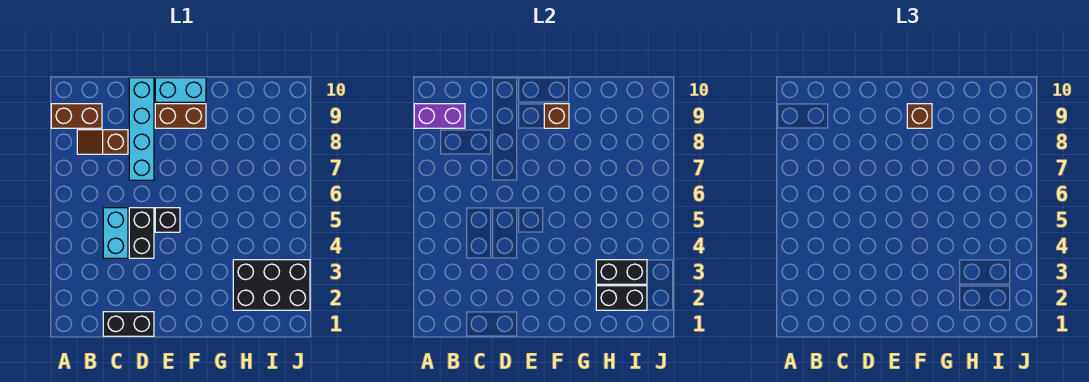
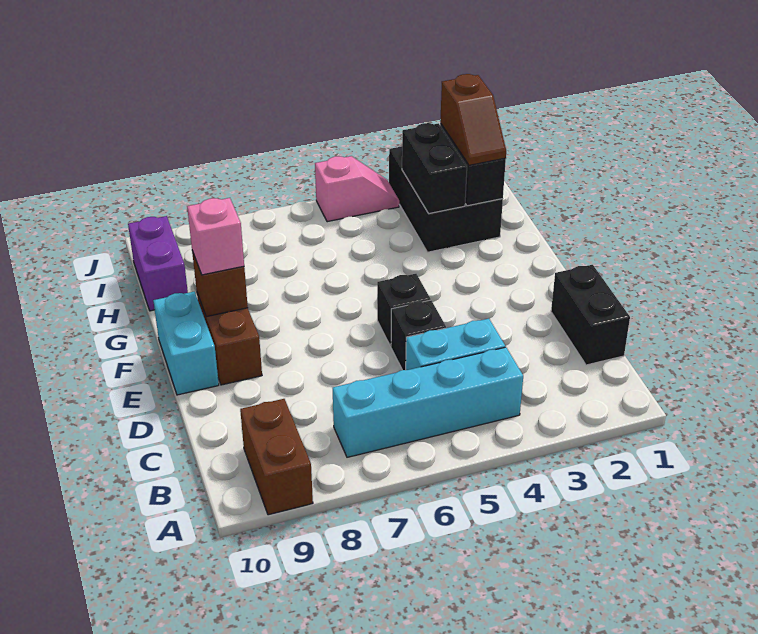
purple brick A9:B9 level 2 -> purple brick H10:I10 level 1
brown slope B8:C8 level 1 top C -> brown slope H2:I2 level 3 top I
black brick D4:D5 level 1 -> black brick D5 level 1
cyan brick D7:D10 level 1 -> cyan brick B4:B7 level 1
brown brick F9 level 3 -> pink brick F9 level 3
none -> pink slope J4:J5 level 1 top 5

